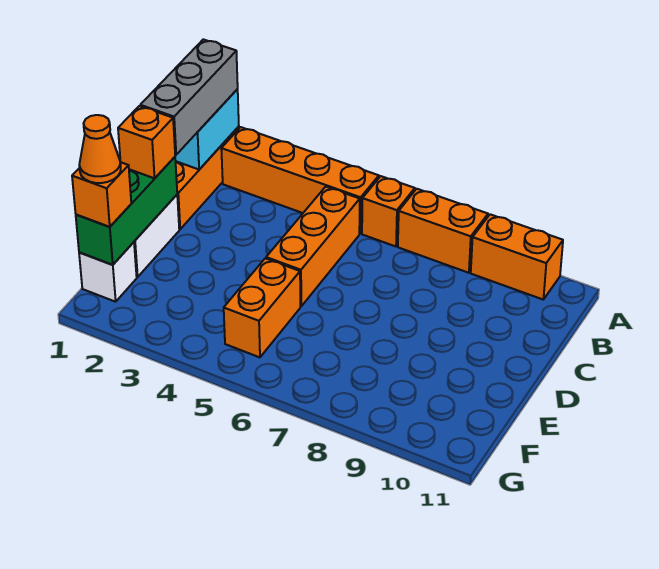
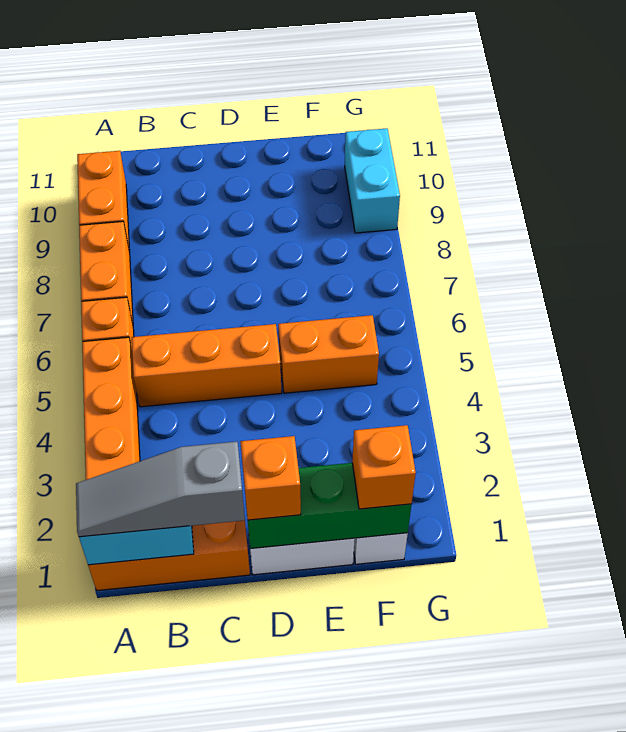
grey brick A1:C1 level 3 -> grey slope A1:C1 level 3 top C
orange cone F1 level 4 -> none
none -> cyan brick G9:G10 level 1

